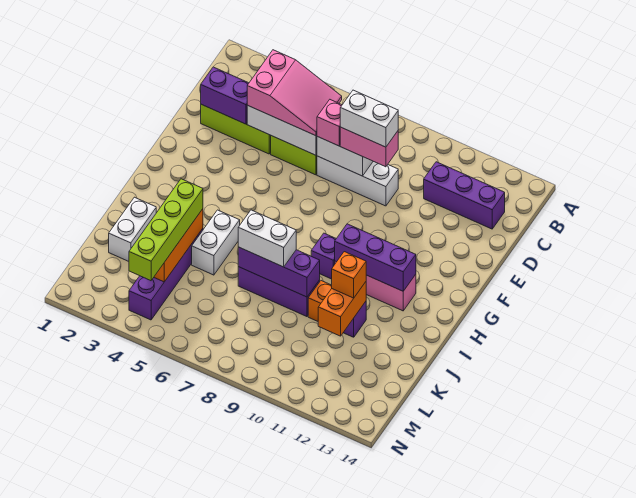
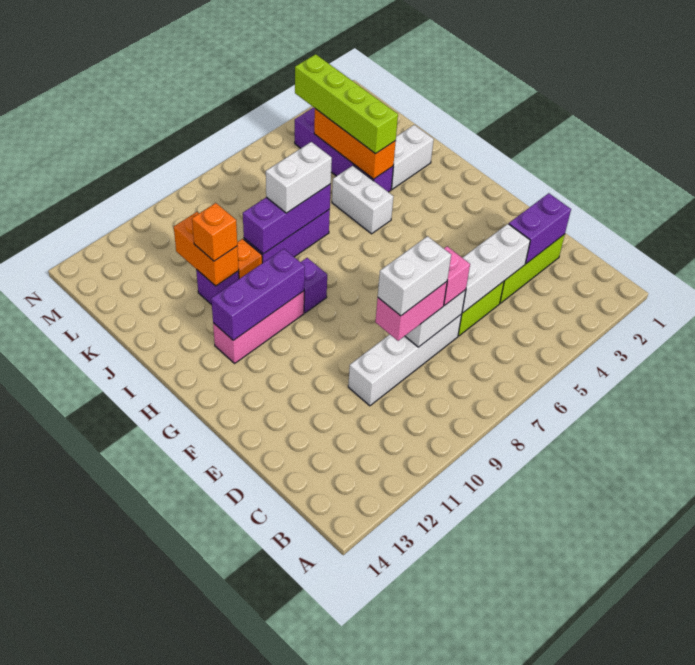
pink slope C4:D6 level 3 top 4 -> none
purple brick C11:C13 level 1 -> none
white brick D7:D9 level 1 -> white brick D7:D10 level 1
white brick J2:K2 level 1 -> white brick J2:J3 level 1

